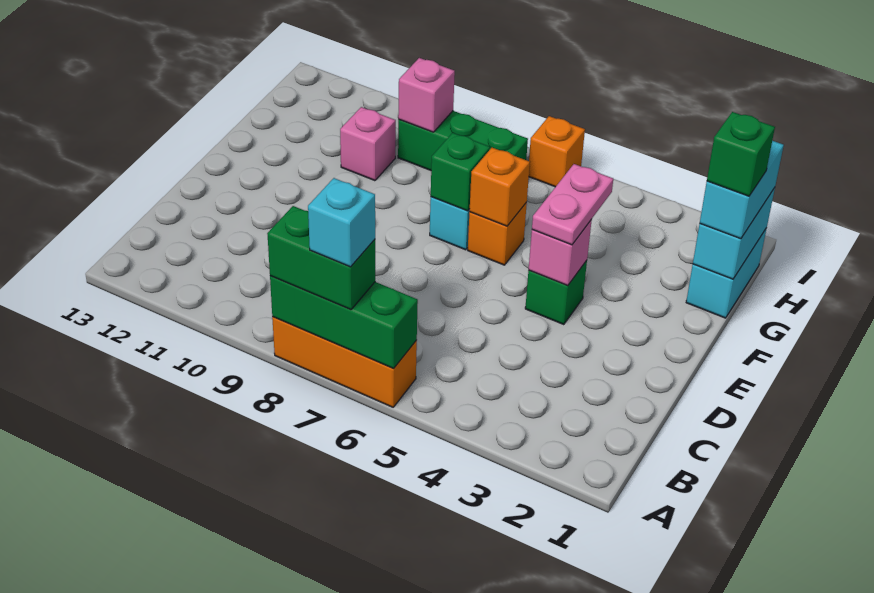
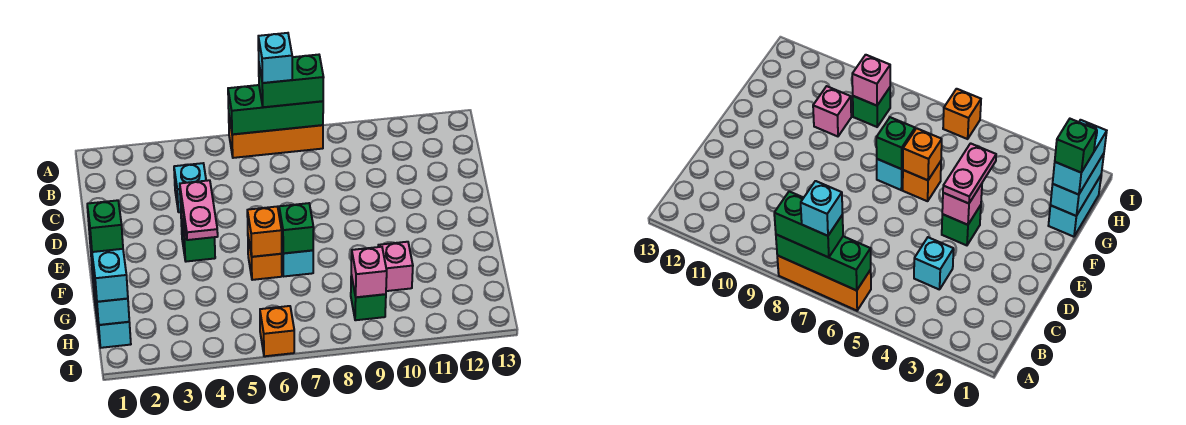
none -> cyan brick C4 level 1
green brick H7:H9 level 1 -> green brick H9 level 1

